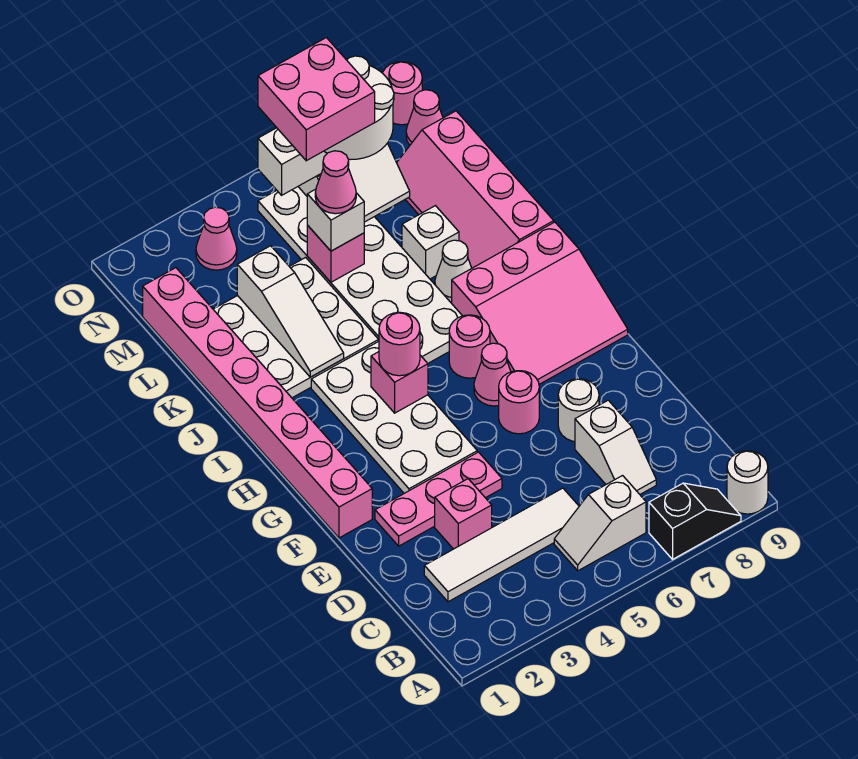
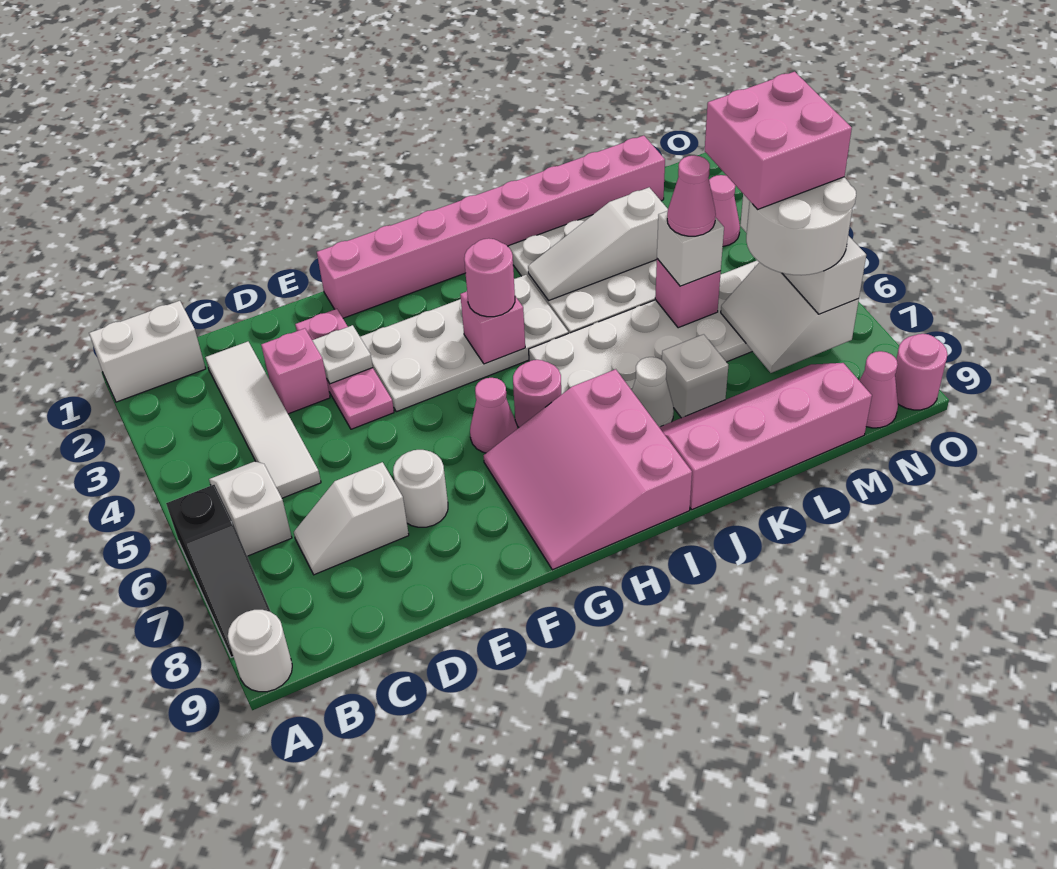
none -> white brick A1:B1 level 1
black slope A7:A8 level 1 top 7 -> black slope A6:A8 level 1 top 6
none -> white plate E3 level 2
pink round brick F6 level 1 -> none

